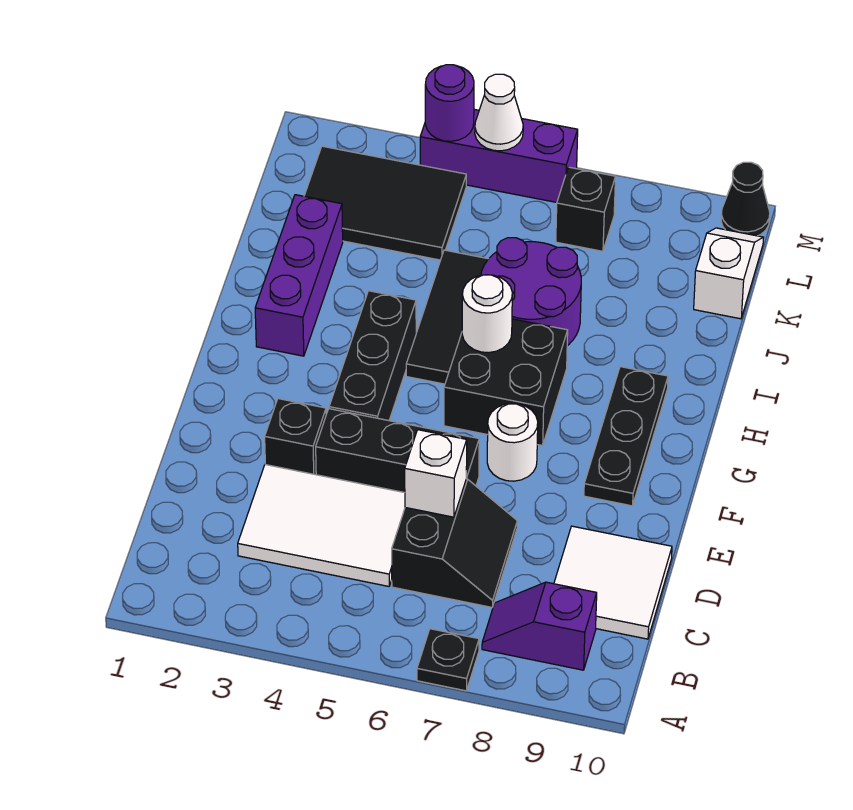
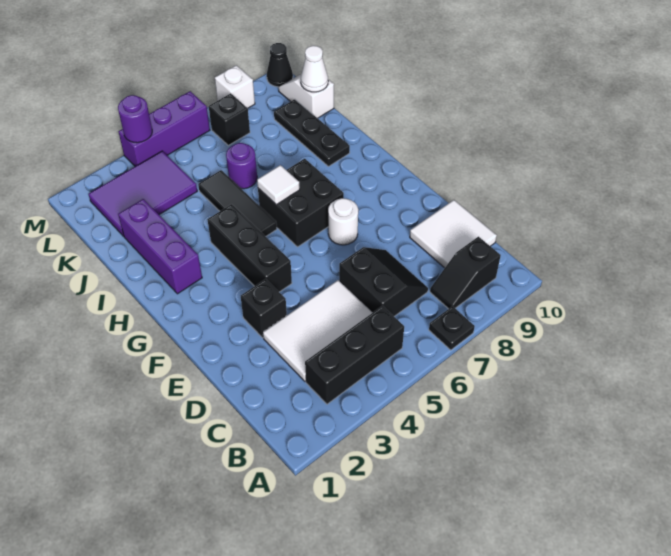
purple slope B8:B9 level 1 top 9 -> black slope B8:B9 level 1 top 9
white brick D6 level 2 -> white brick M8 level 1
black brick E4:E6 level 1 -> black brick B3:B5 level 1
black plate F9:H9 level 1 -> black plate I9:K9 level 1
white round brick H6 level 2 -> white tile H6 level 2
purple round brick I6:J7 level 1 -> purple round brick J6 level 1
black tile K2:L4 level 1 -> purple tile K2:L4 level 1
white cone M5 level 2 -> white cone K10 level 2

